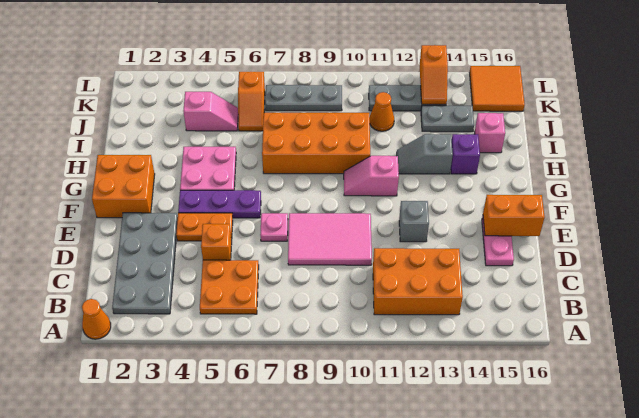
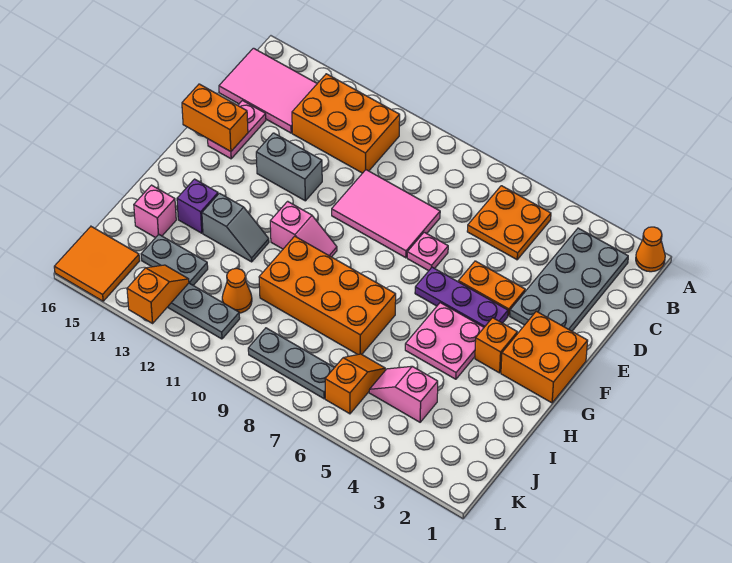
none -> pink tile B14:C16 level 1
orange brick D5 level 1 -> orange brick G3 level 1
grey brick E12 level 1 -> grey brick E12:E13 level 1

